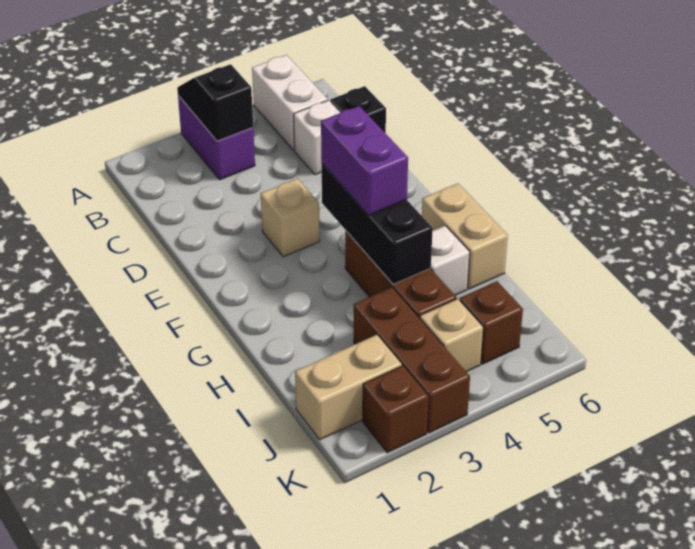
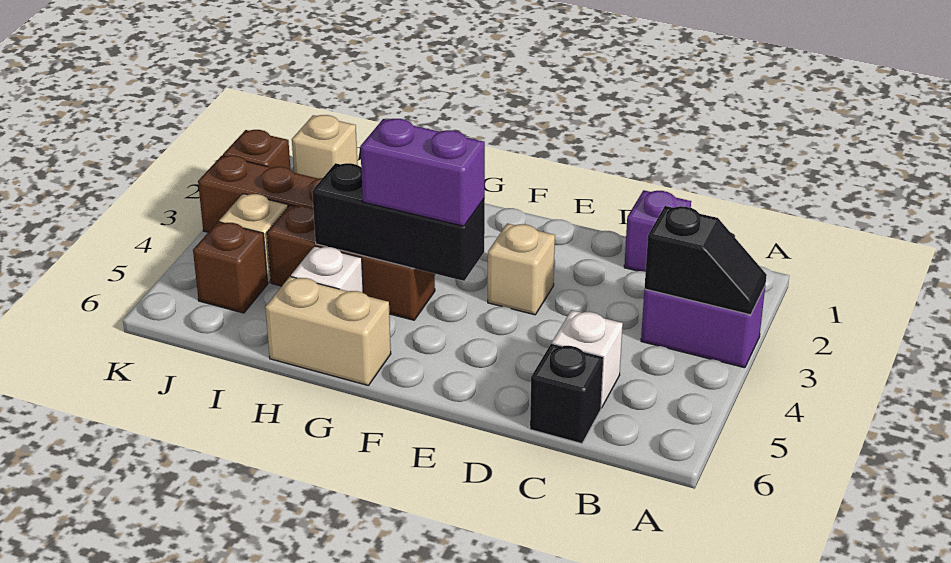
white brick A5:B5 level 1 -> none
none -> purple brick C1 level 1
tan brick J1:J2 level 1 -> tan brick J1 level 1

